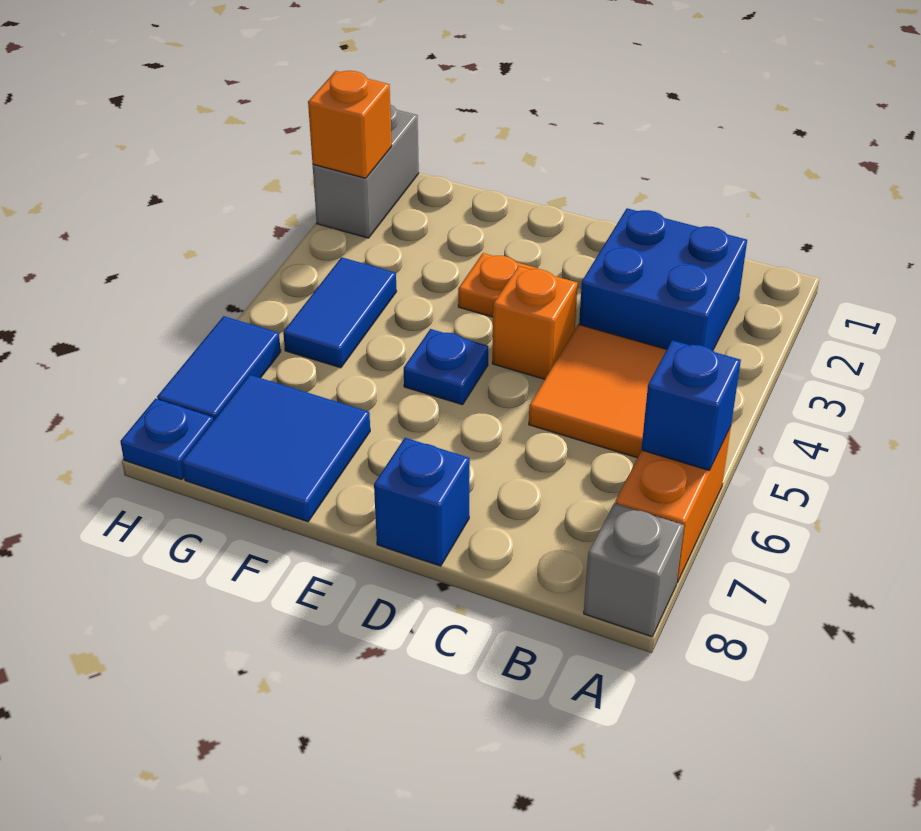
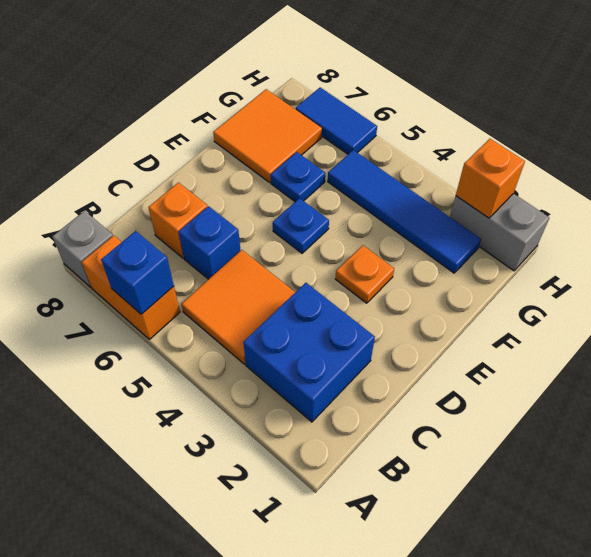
orange brick D4 level 1 -> orange brick C7 level 1
blue brick D8 level 1 -> blue brick C6 level 1
blue tile F7:G8 level 1 -> orange tile F7:G8 level 1
blue tile G4:G5 level 1 -> blue tile G2:G5 level 1
blue plate H8 level 1 -> blue plate F6 level 1

